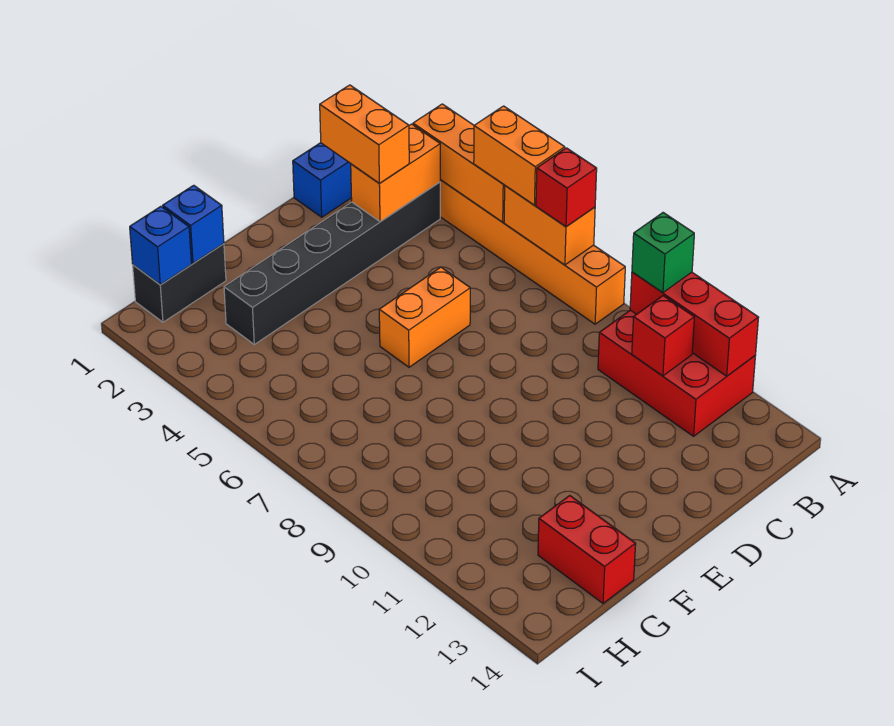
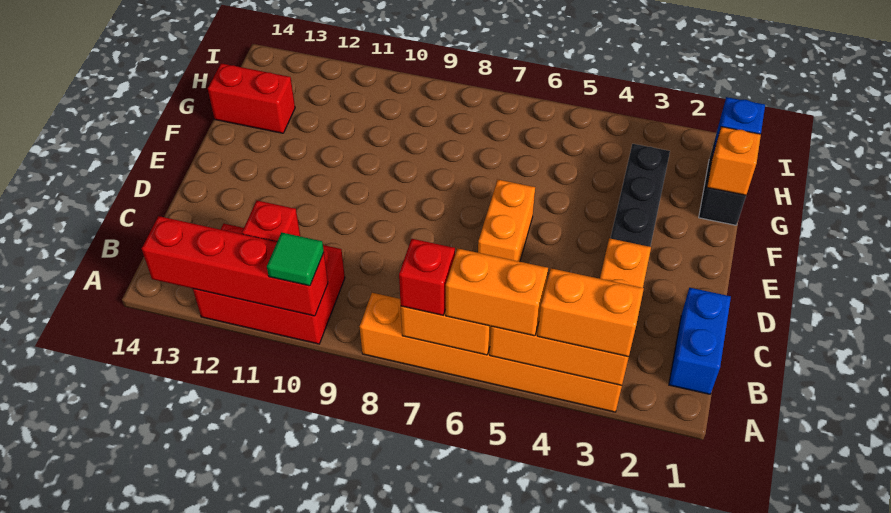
red brick A10:A12 level 2 -> red brick A10:A13 level 2
green brick A10 level 3 -> green tile A10 level 3
orange brick C2:C3 level 3 -> orange brick A3:A4 level 3
blue brick G1 level 2 -> orange brick G1 level 2

